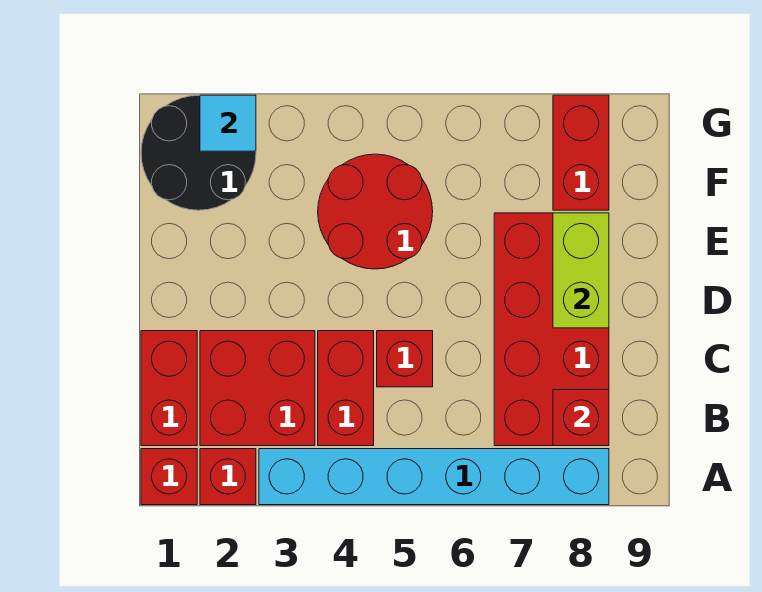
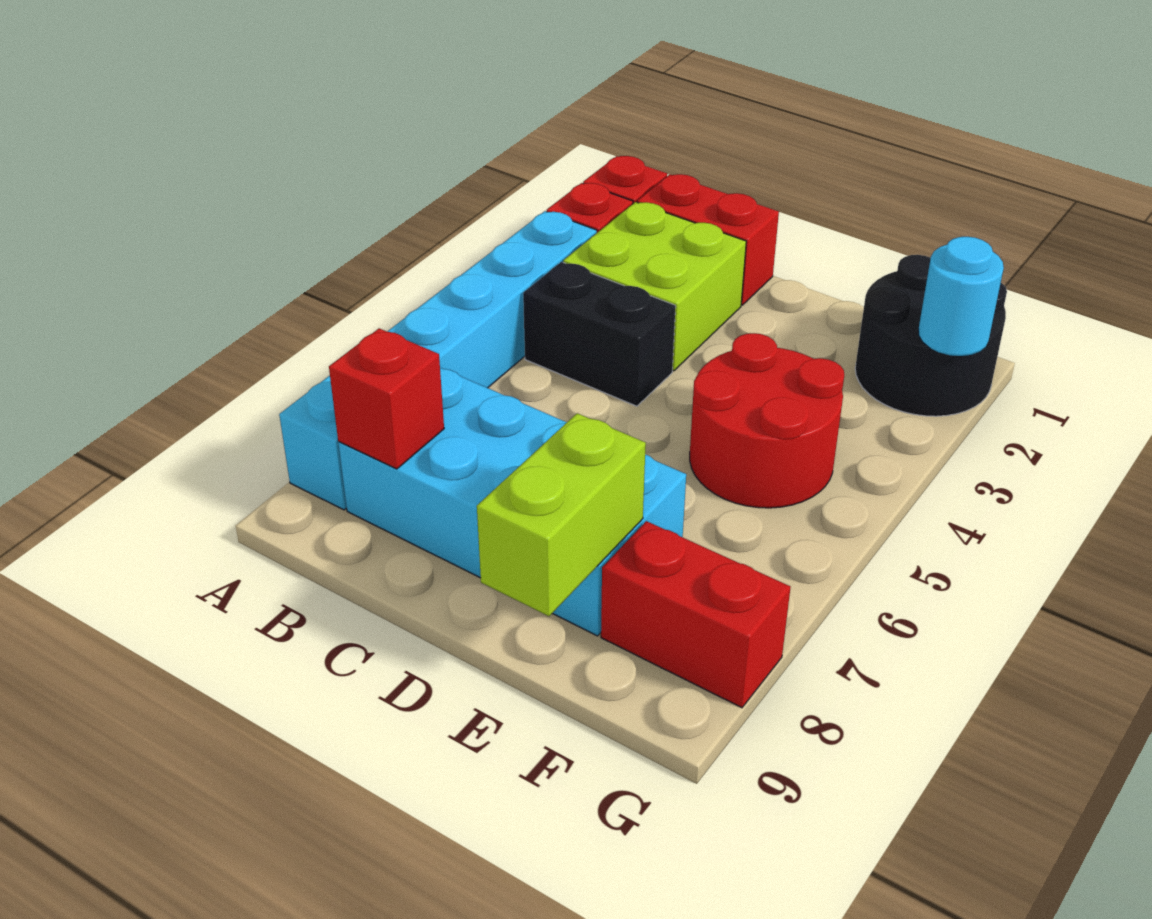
red brick B2:C3 level 1 -> lime brick B2:C3 level 1
red brick B4:C4 level 1 -> black brick B4:C4 level 1
red brick B7:E8 level 1 -> cyan brick B7:E8 level 1
red brick C5 level 1 -> none
lime brick D8:E8 level 2 -> lime brick E8:E9 level 2
cyan tile G2 level 2 -> cyan round brick G2 level 2

